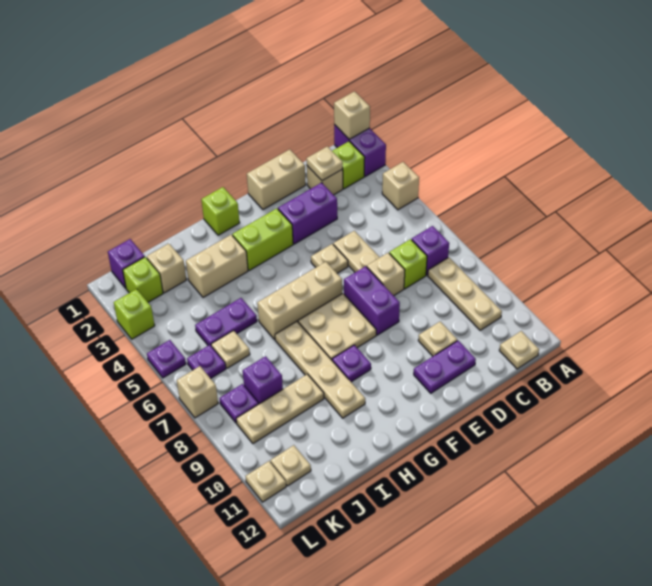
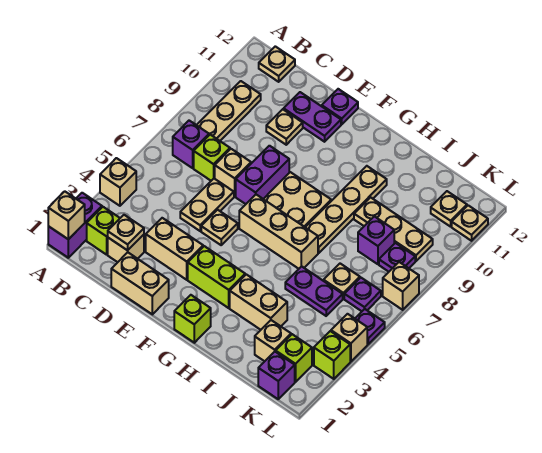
purple brick D3:E3 level 1 -> tan brick D3:E3 level 1
purple plate G9 level 1 -> purple plate E12 level 1
none -> tan brick L4 level 1

